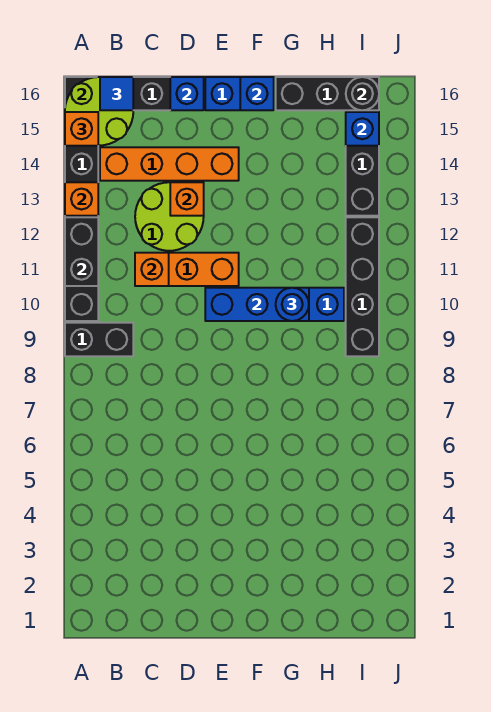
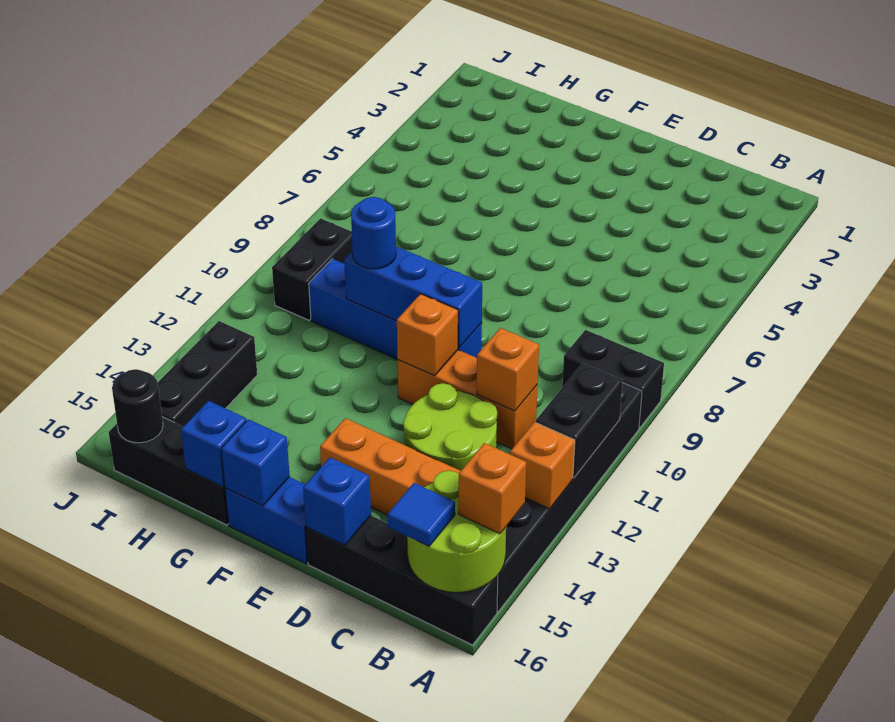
orange brick D13 level 2 -> orange brick E11 level 2
black brick I9:I12 level 1 -> black brick I9:I10 level 1
blue brick I15 level 2 -> blue brick G16 level 2

